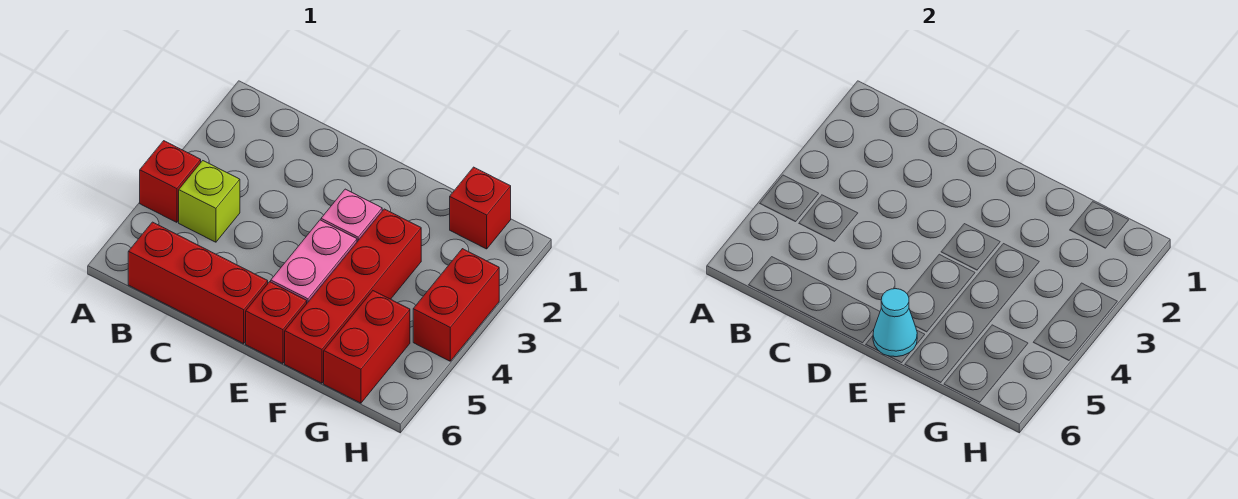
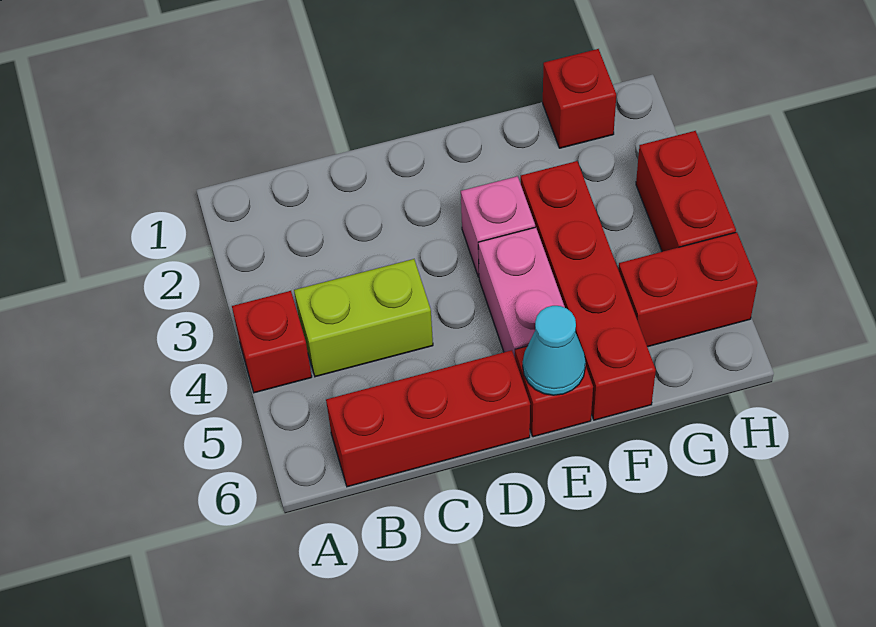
lime brick B4 level 1 -> lime brick B4:C4 level 1
red brick G5:G6 level 1 -> red brick G5:H5 level 1

